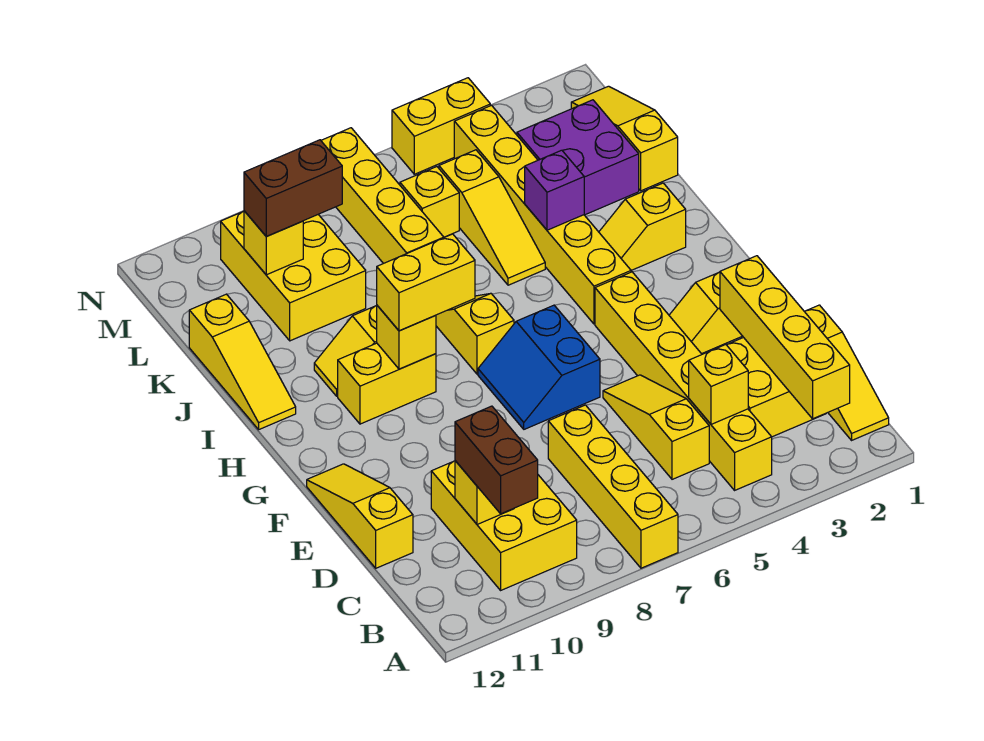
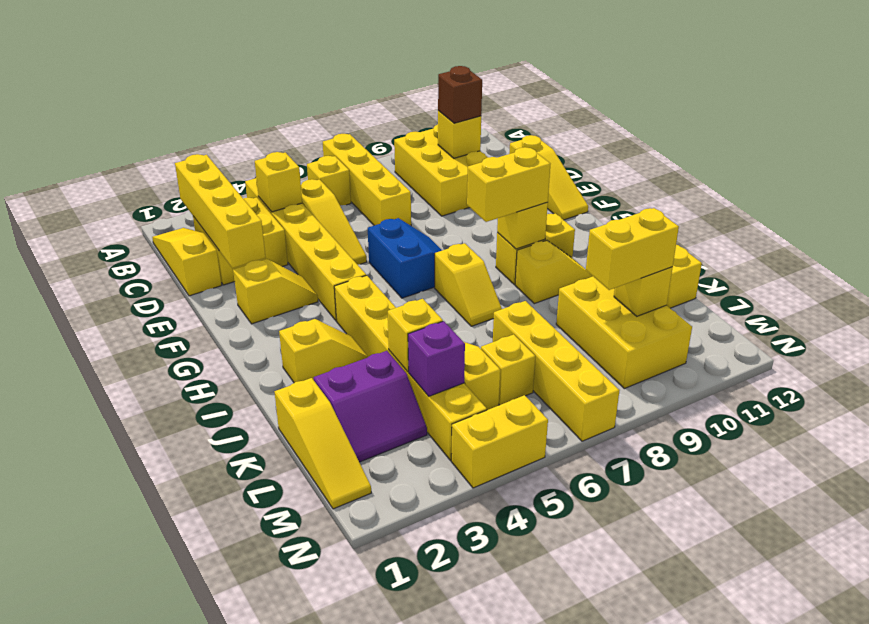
none -> yellow brick B6 level 1
brown brick B10:C10 level 3 -> brown brick C10 level 3
purple brick J4 level 2 -> purple brick L4 level 2
purple brick K2:L3 level 1 -> purple slope K2:L3 level 1 top K
none -> yellow brick K4 level 2
brown brick L9:L10 level 3 -> yellow brick L9:L10 level 3

